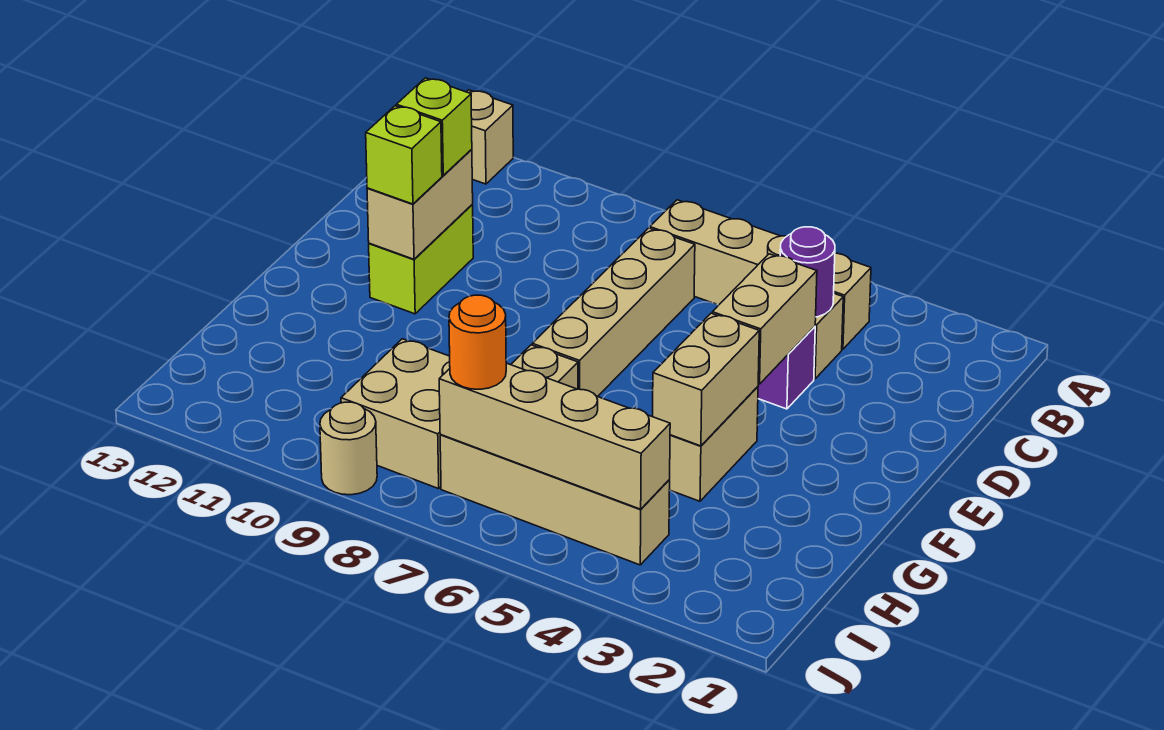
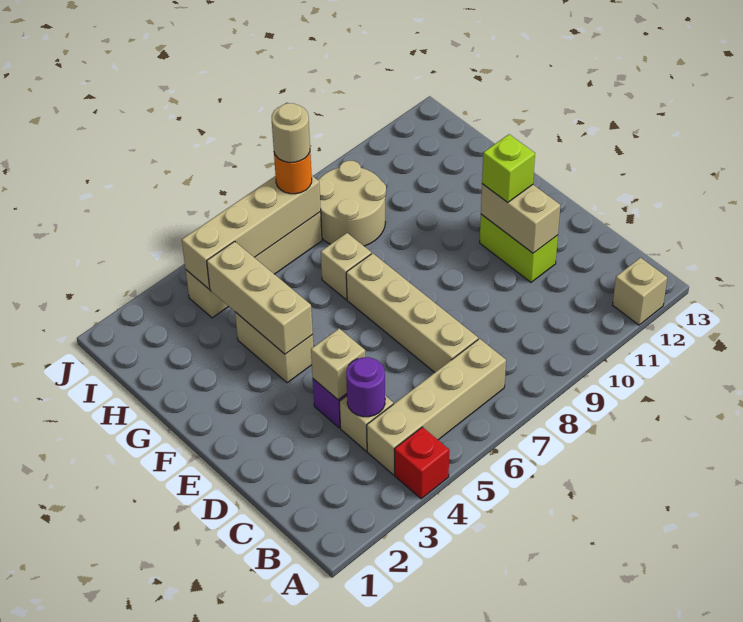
none -> red brick A4 level 1
tan brick D4:E4 level 2 -> tan brick D4 level 2
lime brick D11 level 3 -> none
tan brick F4:G4 level 2 -> tan brick F4:H4 level 2
tan brick H8:I9 level 1 -> tan round brick H8:I9 level 1
tan round brick J9 level 1 -> tan round brick I7 level 4

